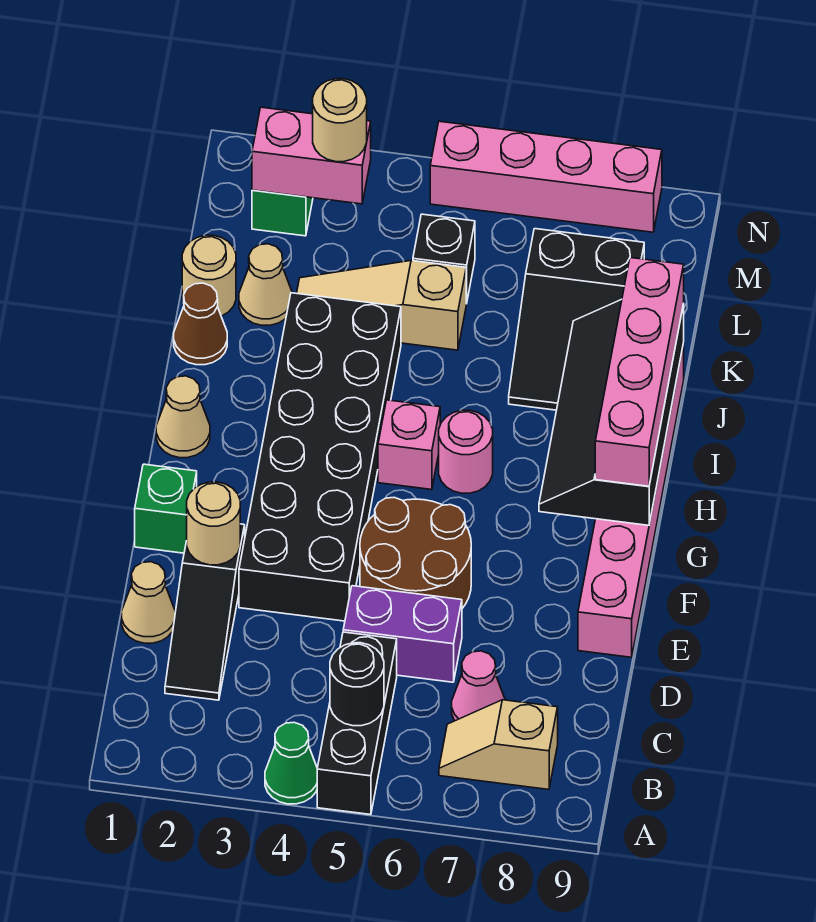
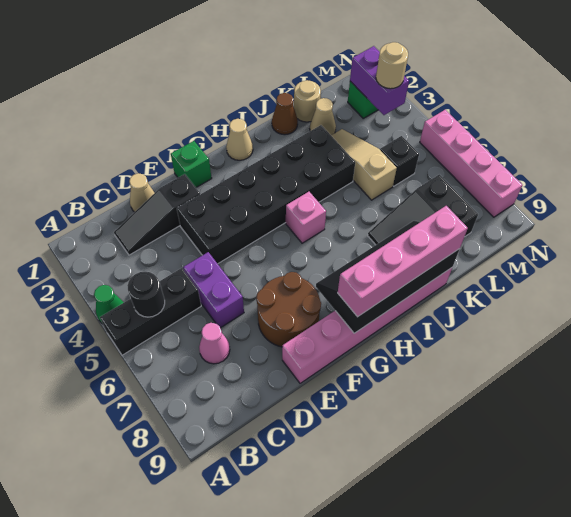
tan slope B7:B8 level 1 top 8 -> none
tan round brick E2 level 2 -> none
brown round brick E5:F6 level 1 -> brown round brick E7:F8 level 1
pink round brick H6 level 1 -> none
pink brick M2:M3 level 2 -> purple brick M2:M3 level 2

